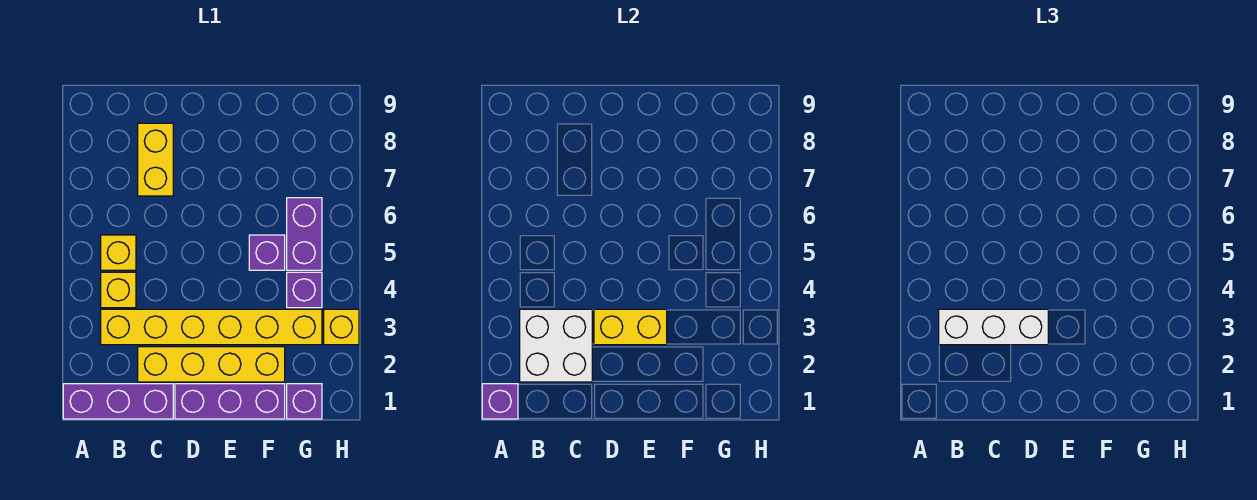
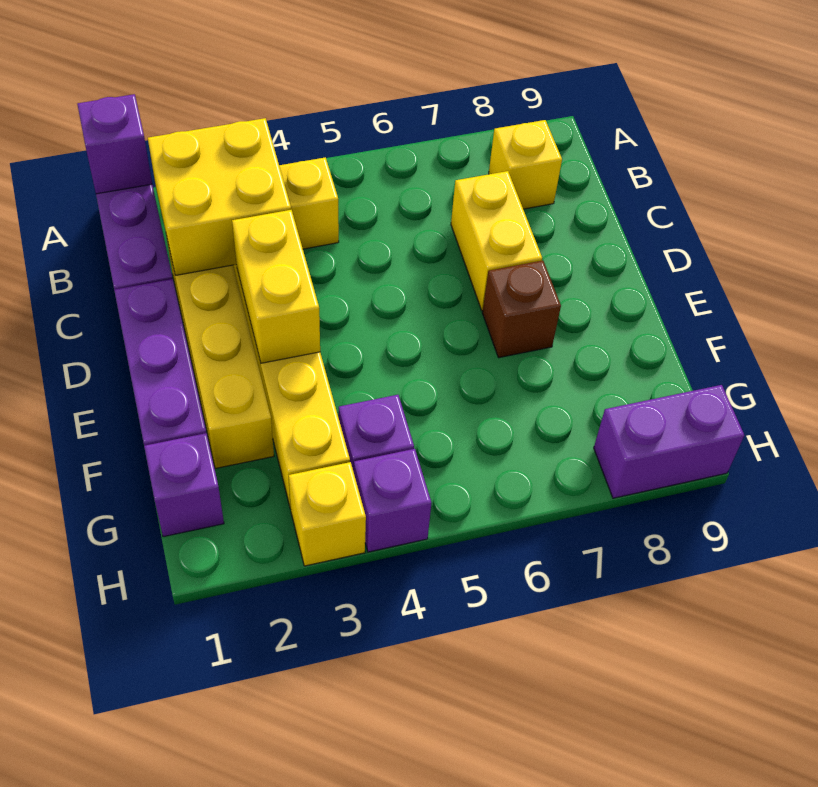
white brick B2:C3 level 2 -> yellow brick B2:C3 level 2
white brick B3:D3 level 3 -> none
yellow brick B5 level 1 -> yellow brick B8 level 1
yellow brick C7:C8 level 1 -> yellow brick C7:D7 level 1
none -> brown brick E7 level 1
purple brick F5 level 1 -> purple brick H4 level 1
purple brick G5:G6 level 1 -> purple brick H8:H9 level 1

